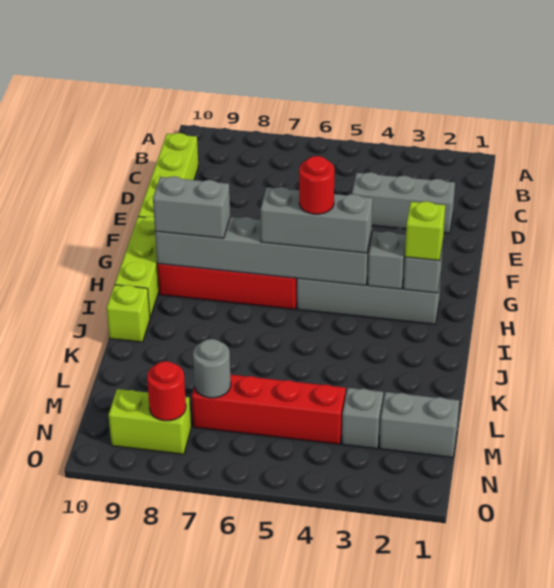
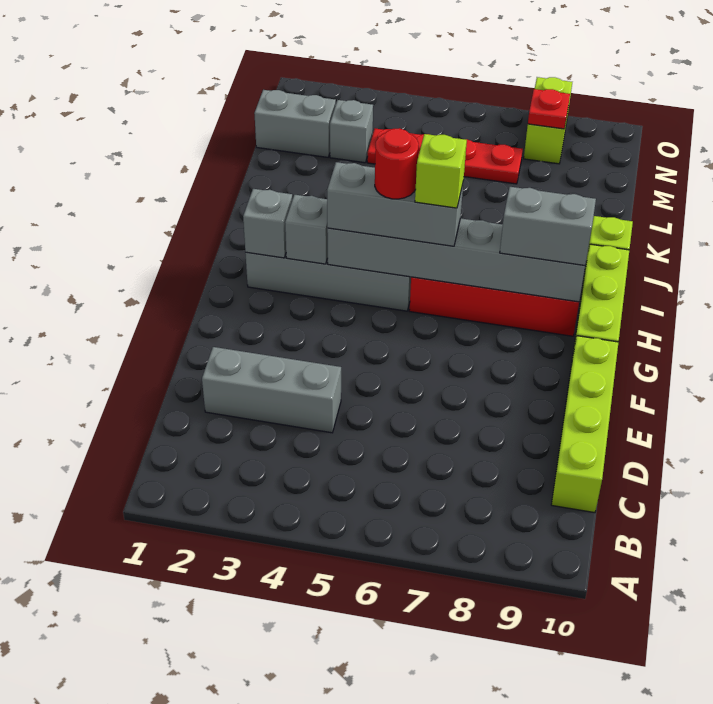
lime brick H2 level 3 -> lime brick H6 level 4
red brick M4:M7 level 1 -> red plate M4:M7 level 1
grey round brick M7 level 2 -> none
lime brick N8:N9 level 1 -> lime brick N8:O8 level 1
red round brick N8 level 2 -> red plate N8 level 2

